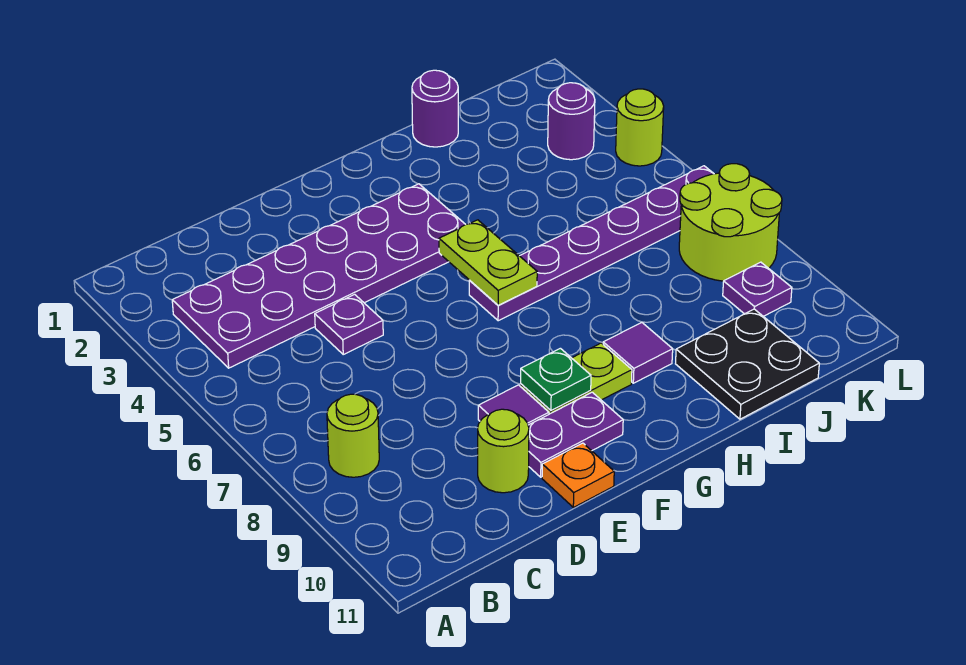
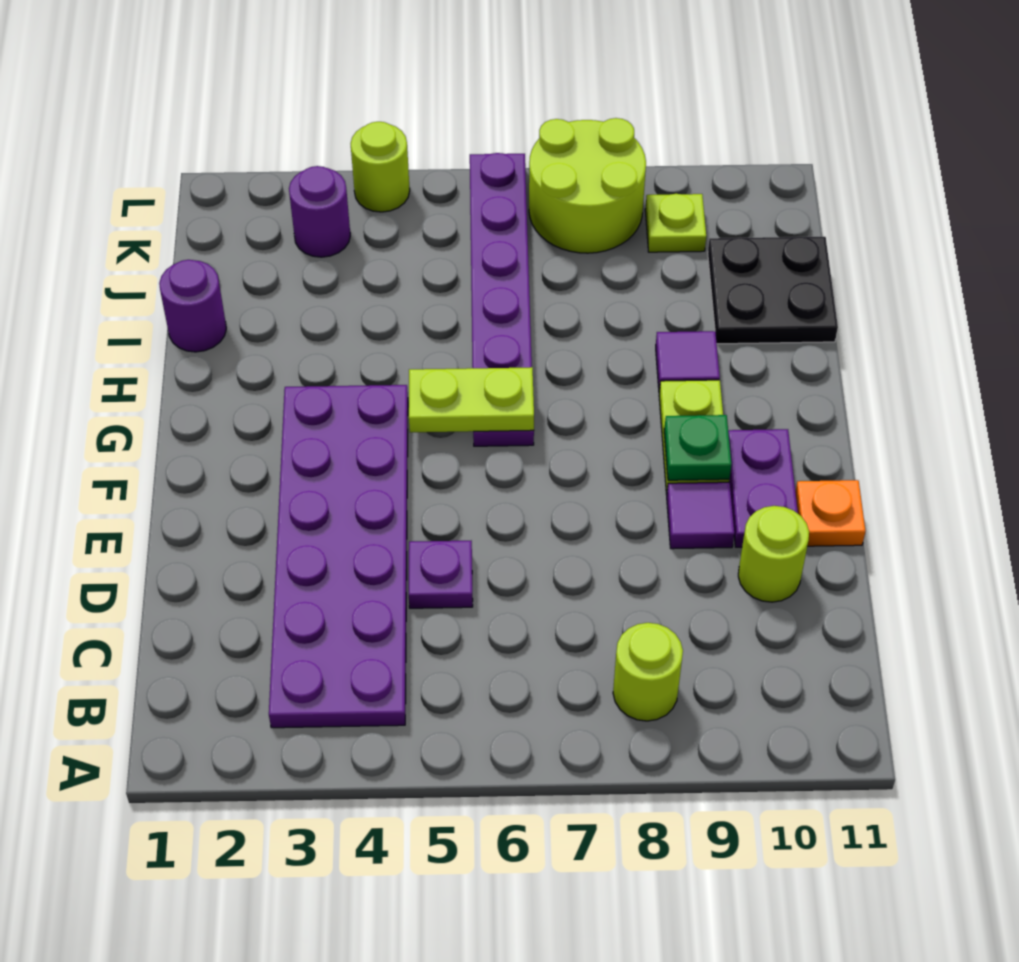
purple plate K9 level 1 -> lime plate K9 level 1

